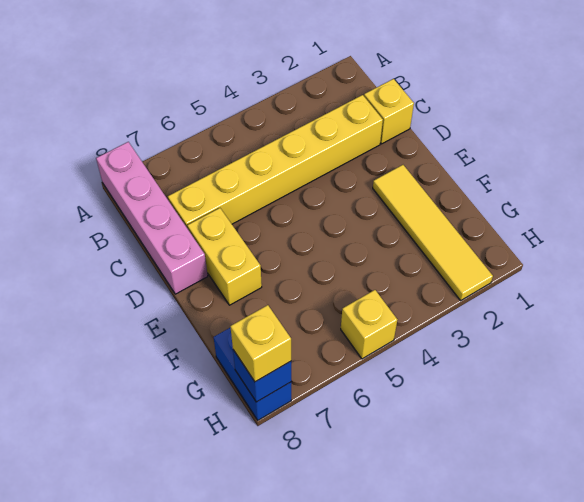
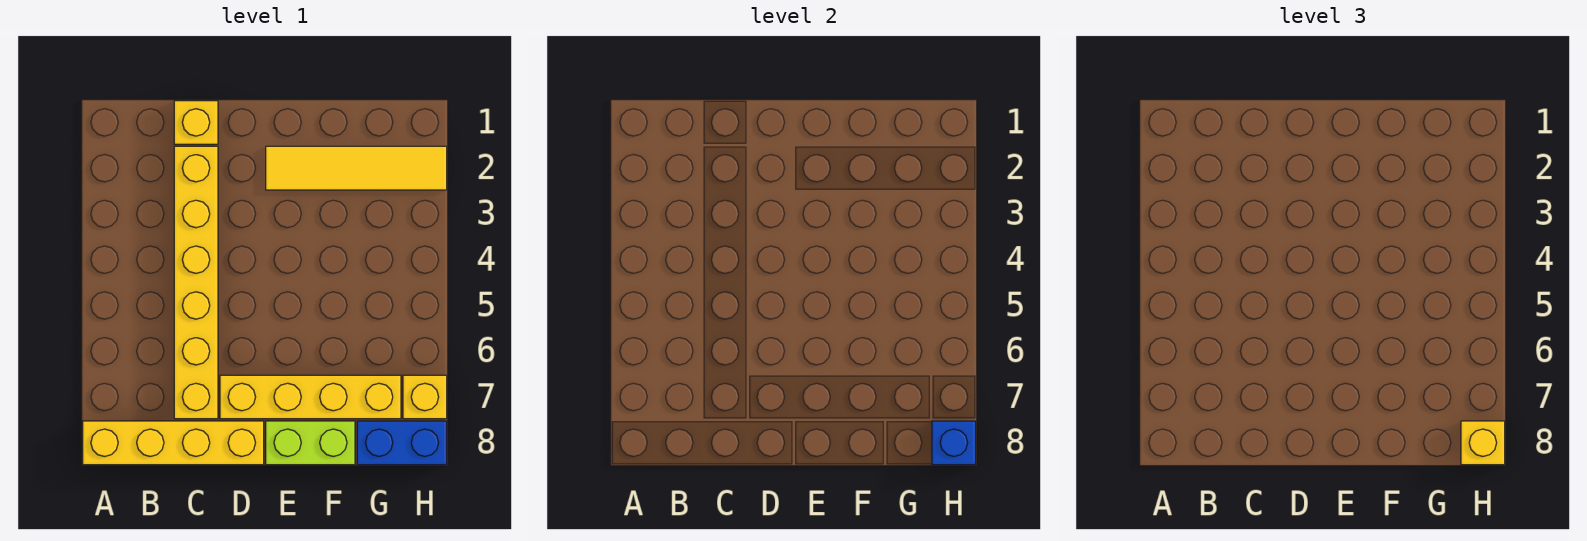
pink brick A8:D8 level 1 -> yellow brick A8:D8 level 1
yellow brick D7:E7 level 1 -> yellow brick D7:G7 level 1
none -> lime brick E8:F8 level 1
yellow brick H5 level 1 -> yellow brick H7 level 1

